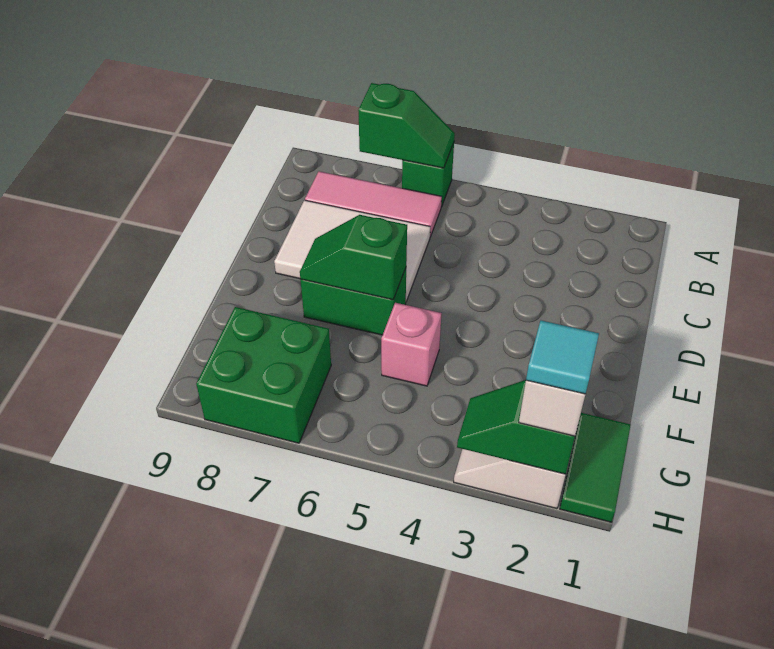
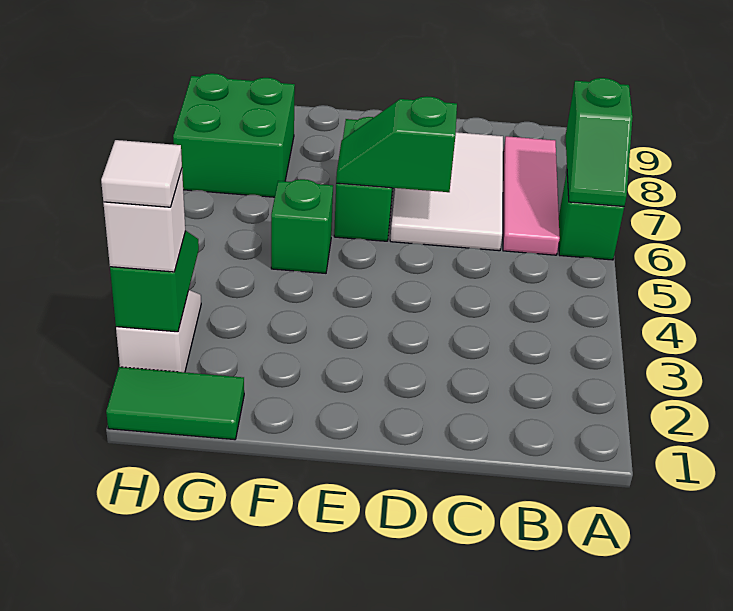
green slope E6:E7 level 2 top 6 -> green slope D6:E6 level 2 top D
pink brick F5 level 1 -> green brick F5 level 1
cyan tile H2 level 4 -> white tile H2 level 4

